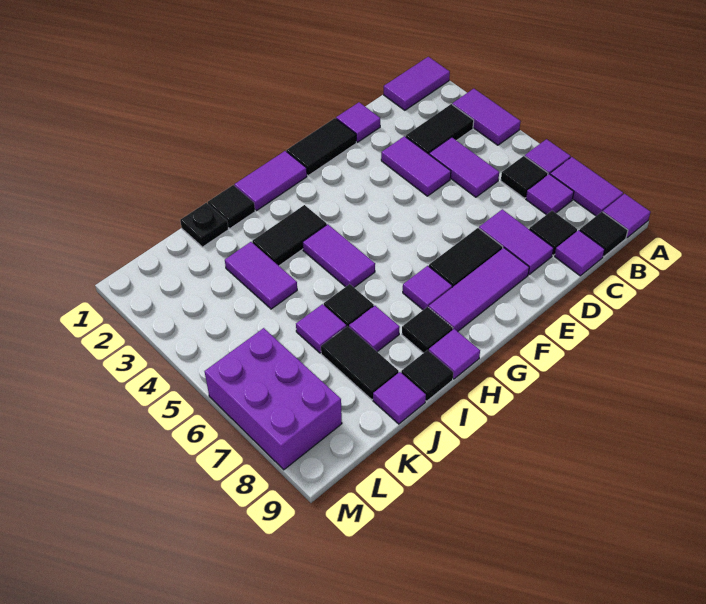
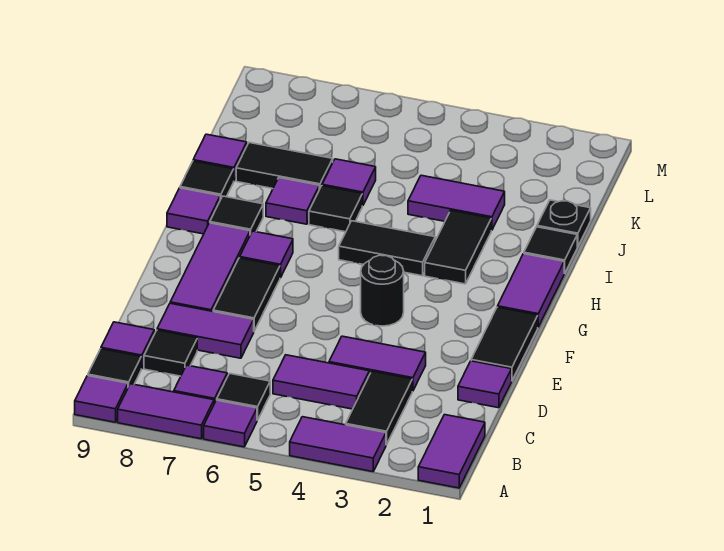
none -> black round brick F4 level 1
purple tile H4:H5 level 1 -> black tile H4:H5 level 1
purple brick L6:M8 level 1 -> none

